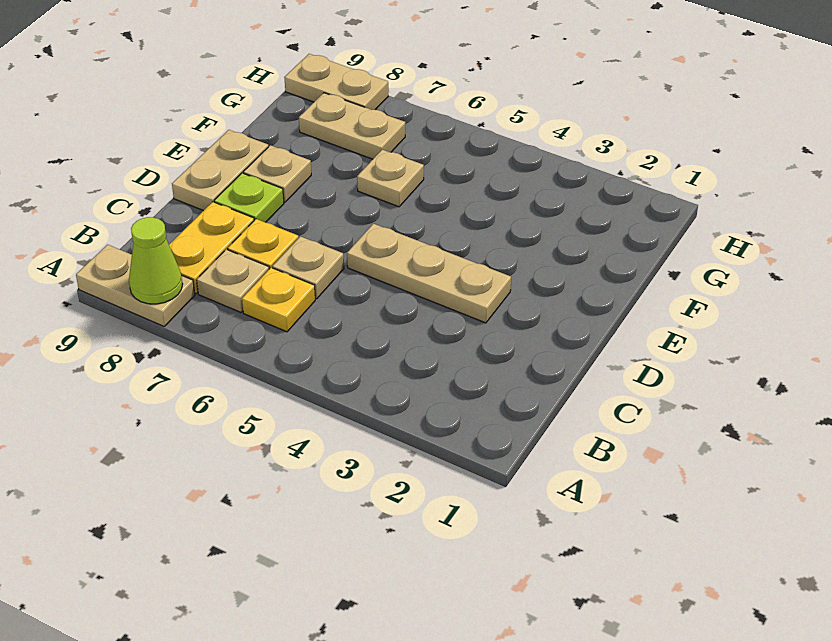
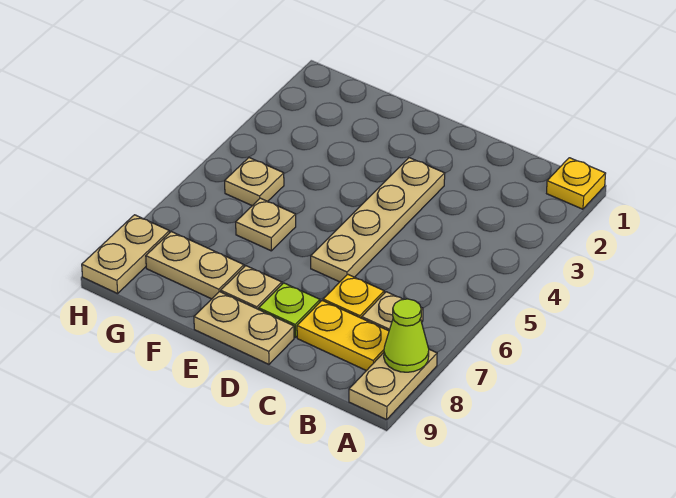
yellow plate B6 level 1 -> yellow plate A1 level 1
tan plate C6 level 1 -> tan plate G5 level 1
tan plate D3:D5 level 1 -> tan plate D3:D6 level 1
tan plate G7:G8 level 1 -> tan plate F8:G8 level 1

